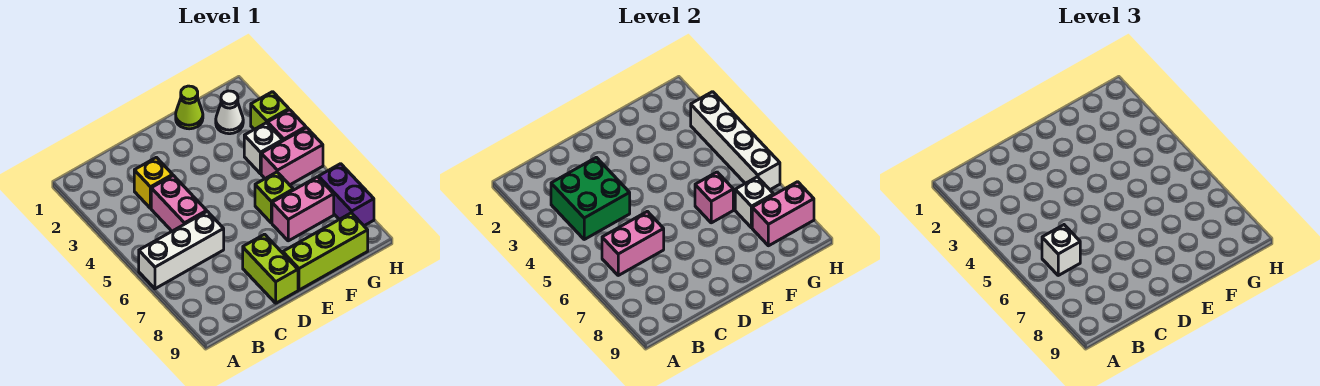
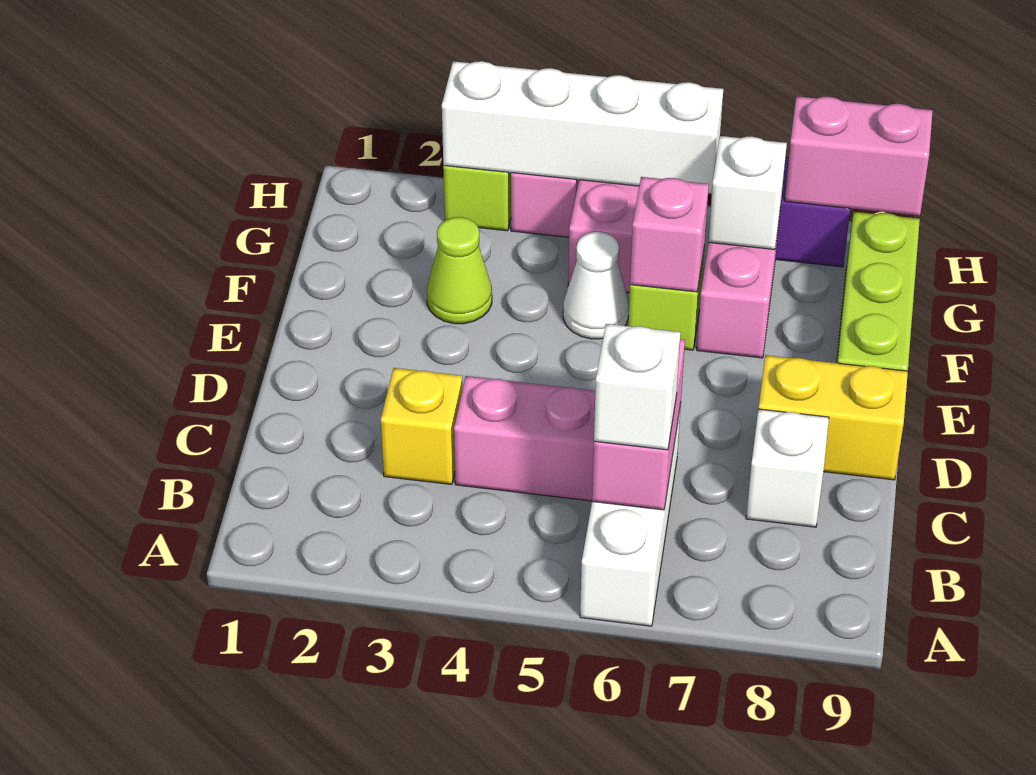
green brick B3:C4 level 2 -> none
lime brick D8:D9 level 1 -> yellow brick D8:D9 level 1
lime cone F1 level 1 -> lime cone F3 level 1
white cone G2 level 1 -> white cone F5 level 1
white brick G4 level 1 -> white brick C8 level 1
pink brick G8:H8 level 2 -> pink brick H8:H9 level 2

